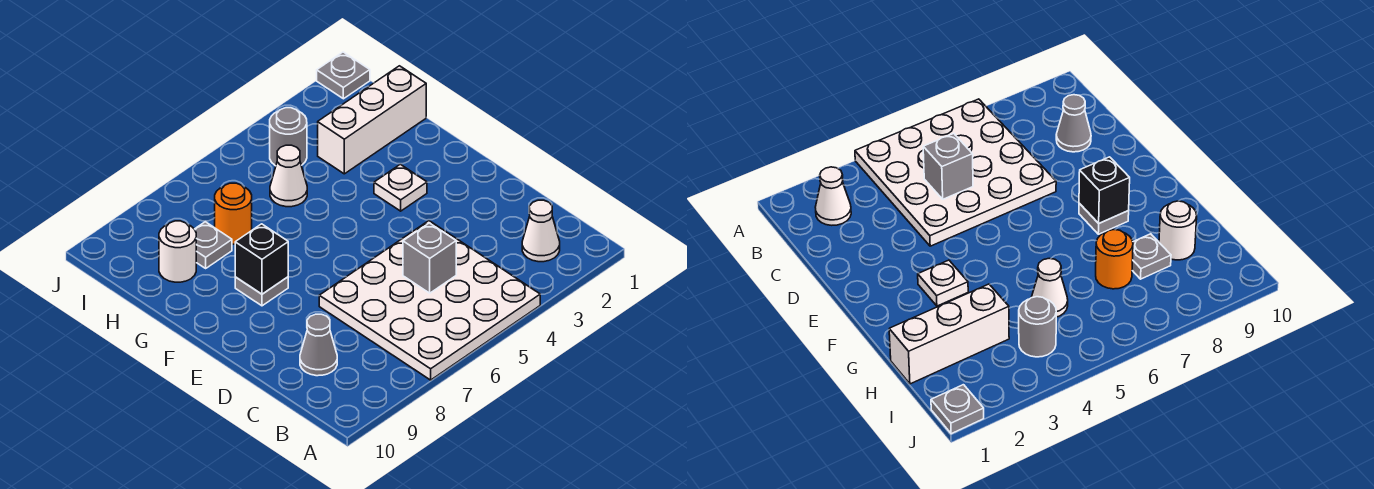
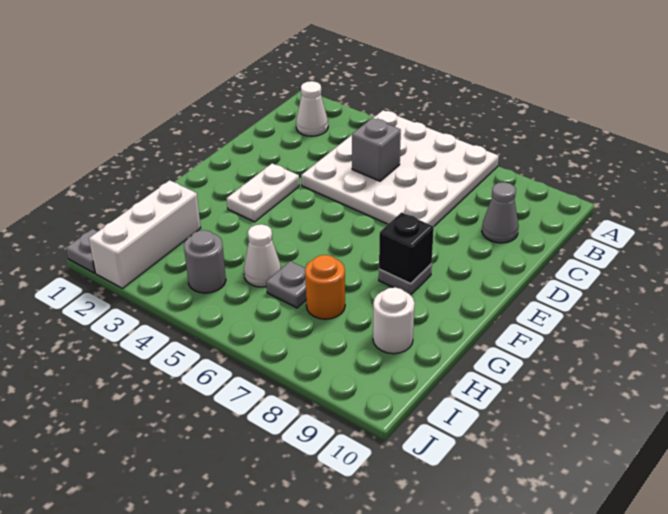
white plate F3 level 1 -> white plate E3:F3 level 1
white brick H1:H3 level 1 -> white brick H2:J2 level 1
grey plate H8 level 1 -> grey plate H6 level 1

